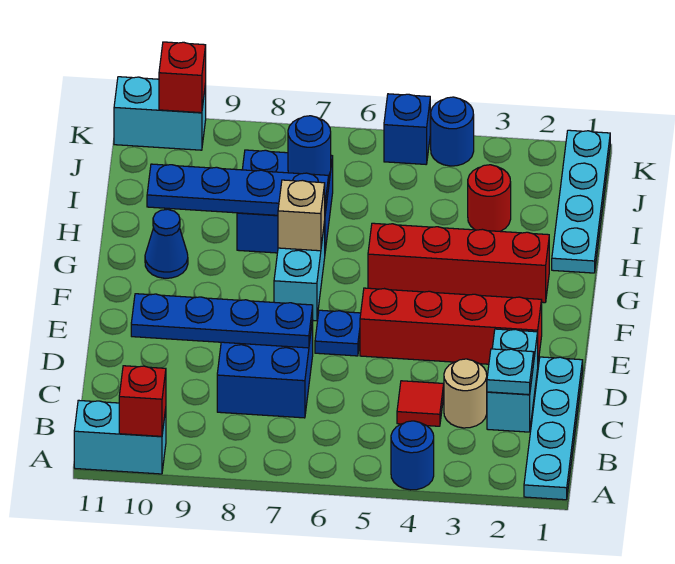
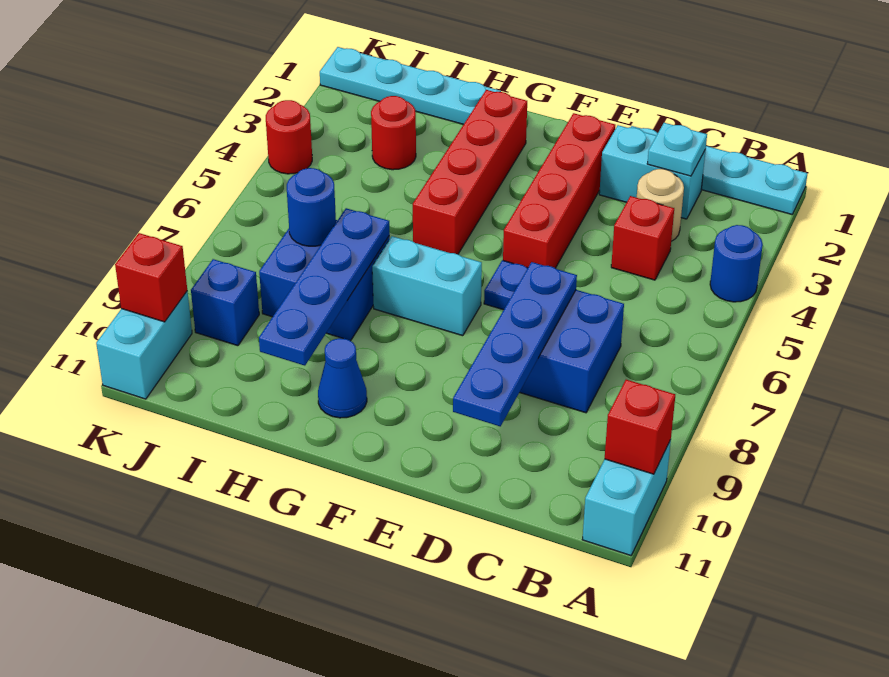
red tile C4 level 1 -> red brick C4 level 1
tan brick G7 level 2 -> none
blue round brick K4 level 1 -> red round brick K4 level 1
blue brick K5 level 1 -> blue brick J9 level 1

